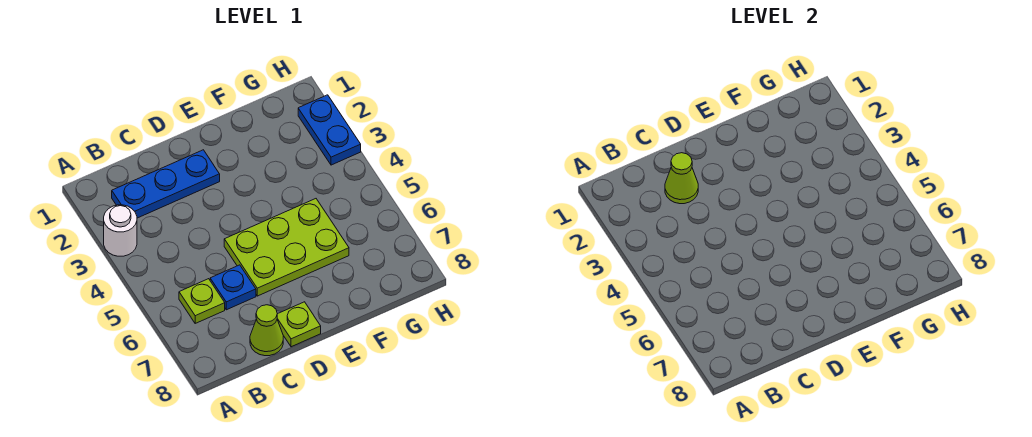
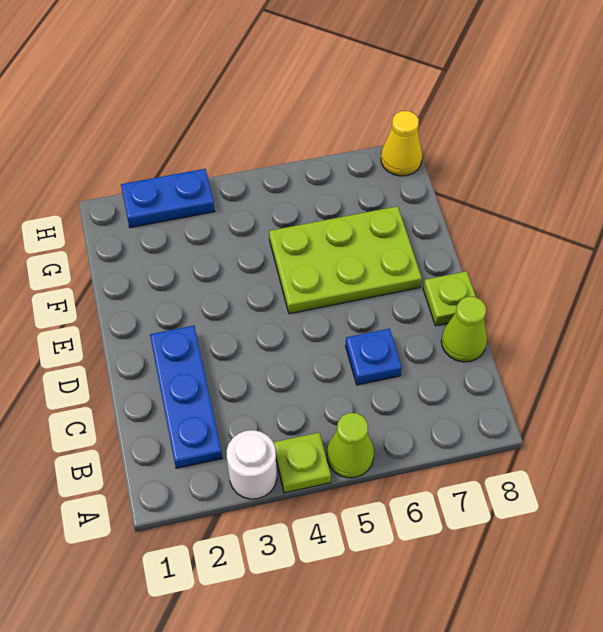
lime plate B6 level 1 -> lime plate A4 level 1
lime cone C2 level 2 -> lime cone A5 level 1
lime plate D5:F6 level 1 -> lime plate E5:F7 level 1
none -> yellow cone H8 level 1

